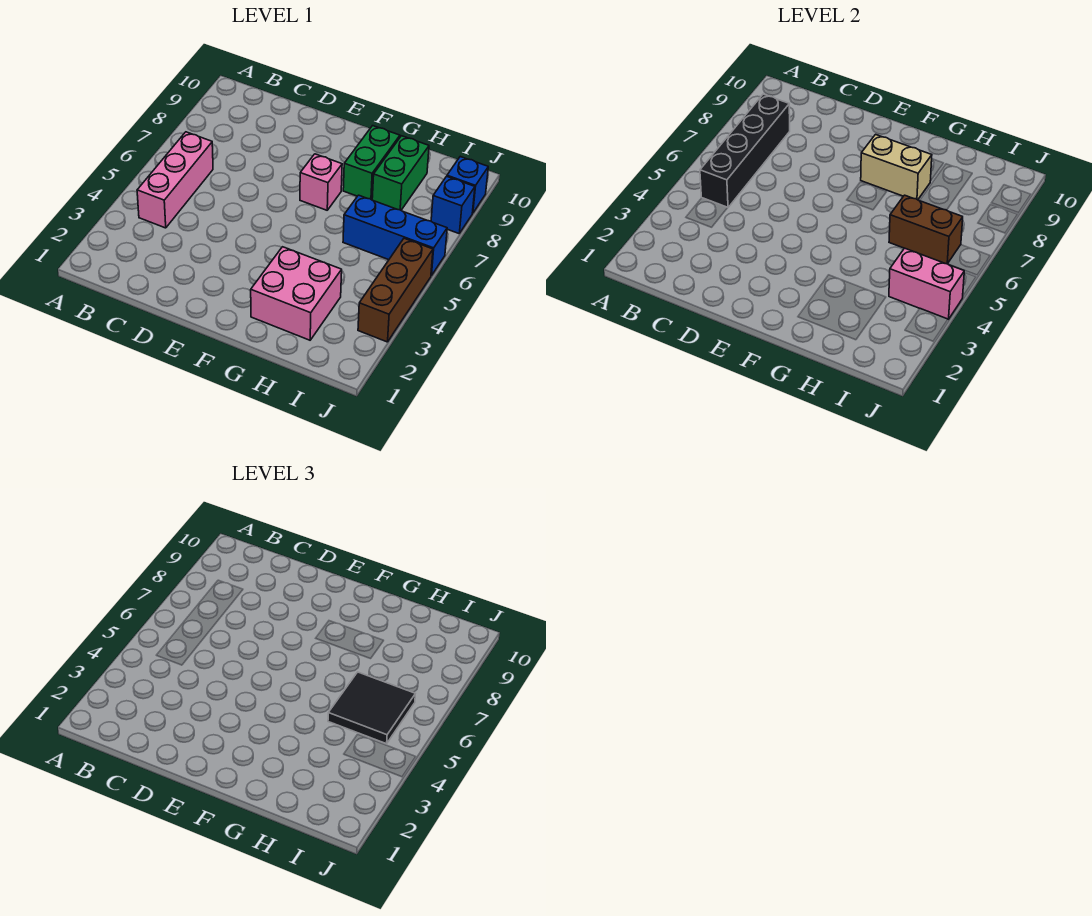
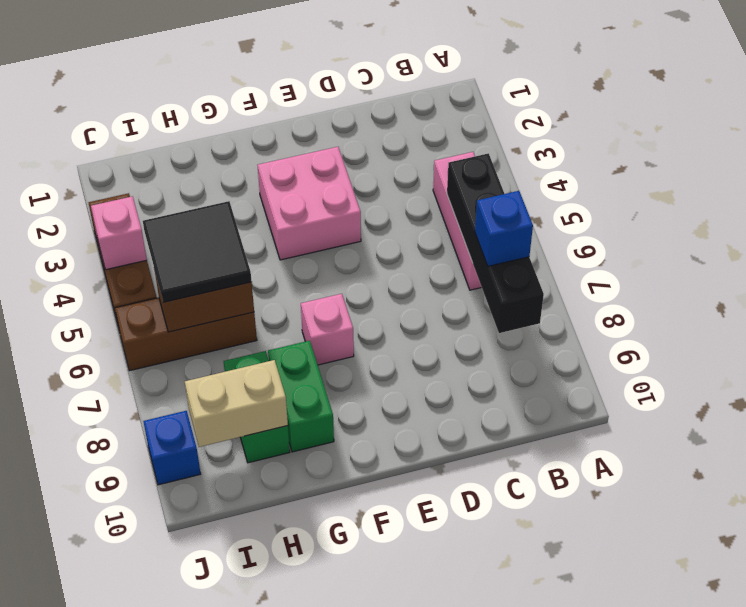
tan brick F8:G8 level 2 -> tan brick H9:I9 level 2
pink brick G2:H3 level 1 -> pink brick E3:F4 level 1
blue brick H6:J6 level 1 -> brown brick H6:J6 level 1
pink brick I4:J4 level 2 -> pink brick J4 level 2
blue brick J8 level 1 -> blue brick B7 level 3

